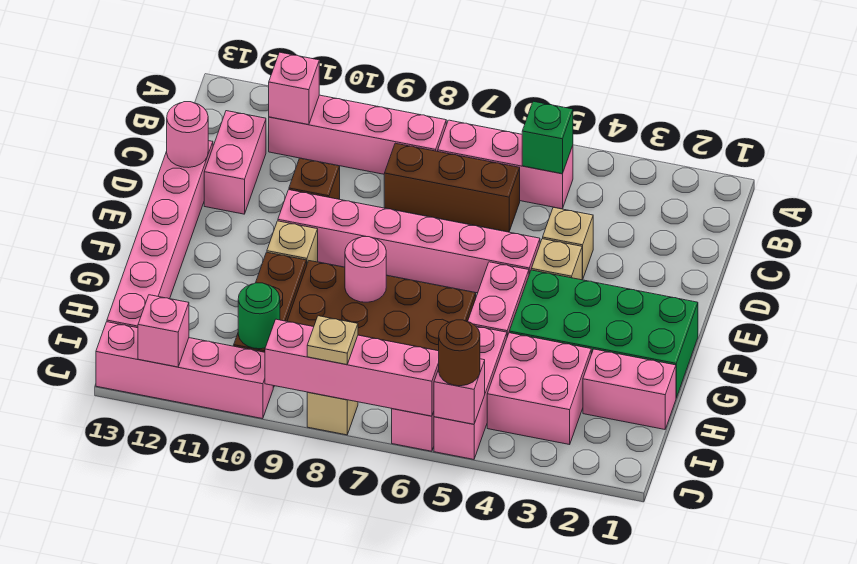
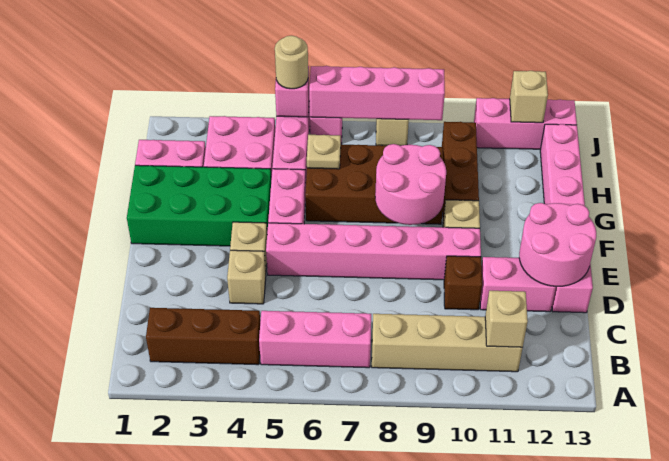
green brick B5 level 2 -> none
pink brick B8:B11 level 1 -> tan brick B8:B11 level 1
pink brick B11 level 2 -> tan brick B11 level 2
brown brick C6:C8 level 1 -> brown brick B2:B4 level 1
pink brick C12:D12 level 1 -> pink brick D11:D12 level 1
pink round brick D13 level 2 -> pink round brick D12:E13 level 2
pink round brick G8 level 2 -> pink round brick F8:G9 level 2
green round brick I10 level 2 -> none
brown round brick J5 level 3 -> tan round brick J5 level 3
tan plate J8 level 3 -> tan plate H6 level 2
pink brick J10:J13 level 1 -> pink brick J11:J13 level 1
pink brick J12 level 2 -> tan brick J12 level 2

